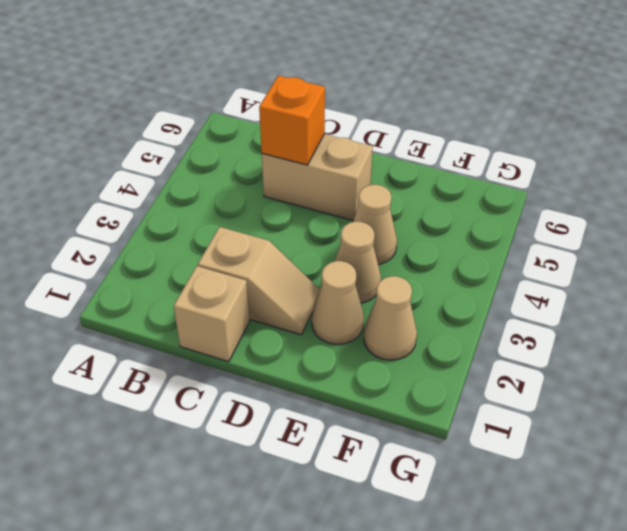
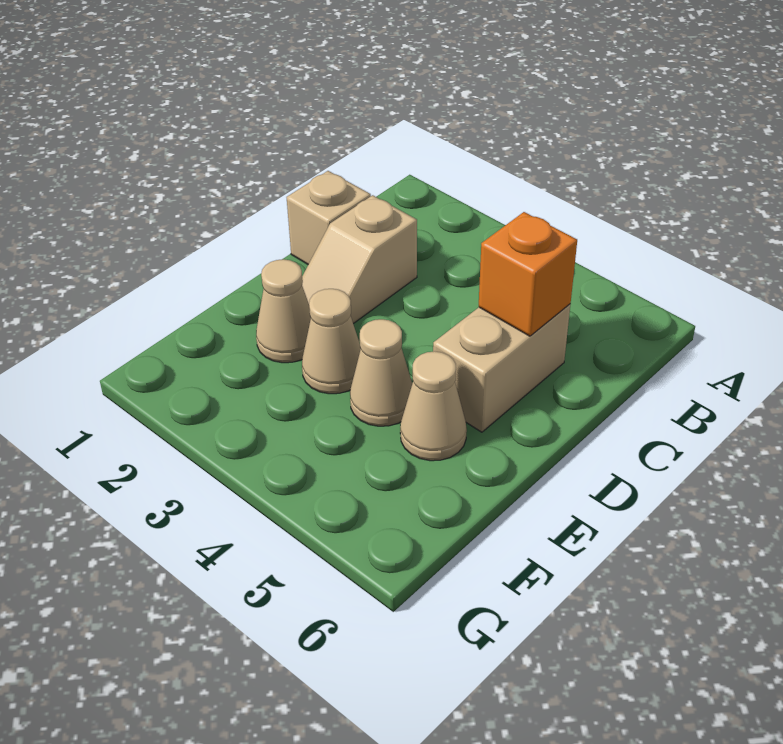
tan cone F2 level 1 -> tan cone E5 level 1

